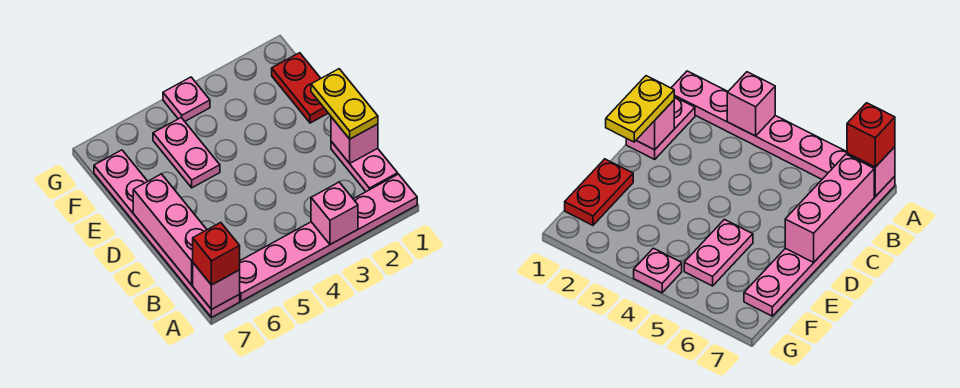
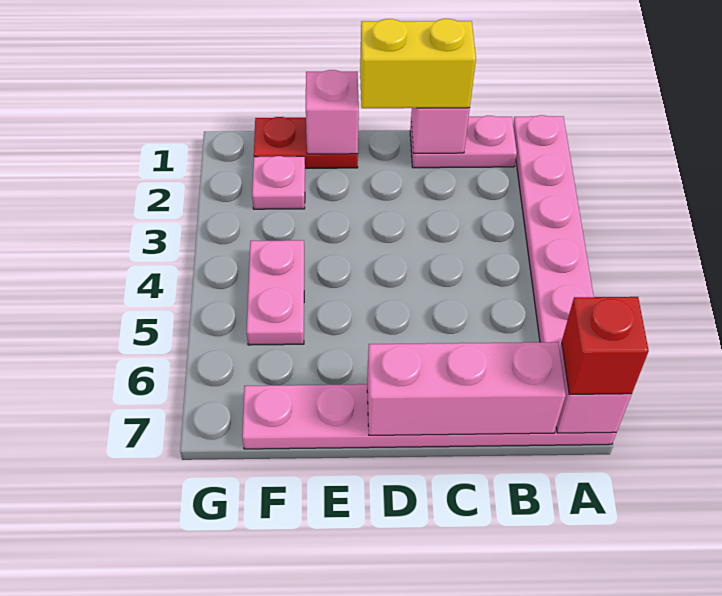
pink brick A3 level 2 -> pink brick E1 level 2
yellow plate C1:D1 level 3 -> yellow brick C1:D1 level 3
pink plate E5:F5 level 1 -> pink plate F4:F5 level 1
pink plate G4 level 1 -> pink plate F2 level 1

